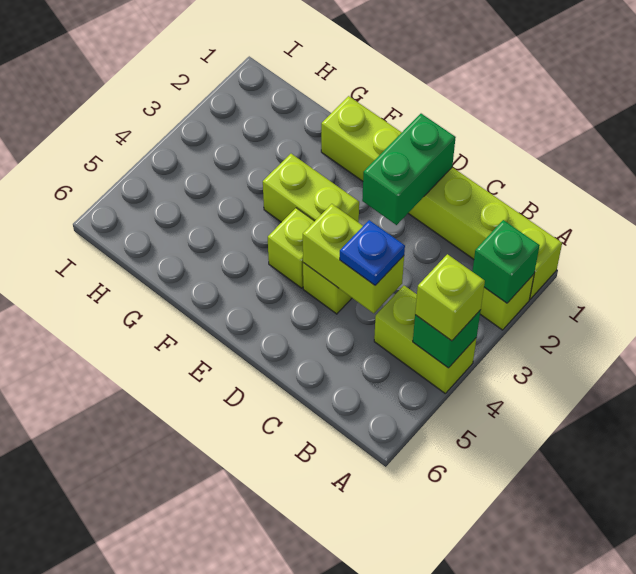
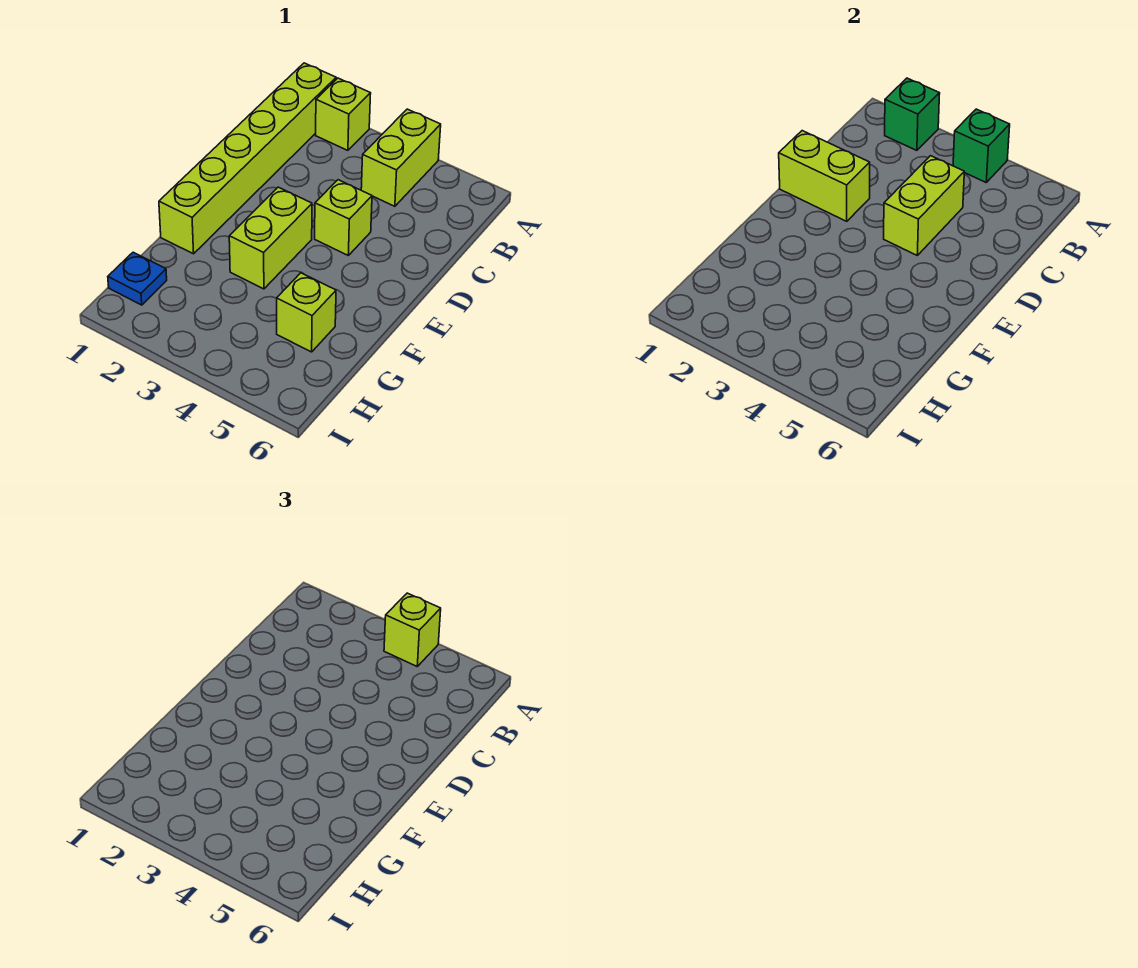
blue plate C4 level 3 -> blue plate H1 level 1
green brick D1:D2 level 2 -> lime brick D1:D2 level 2
lime brick E4 level 1 -> lime brick G5 level 1

